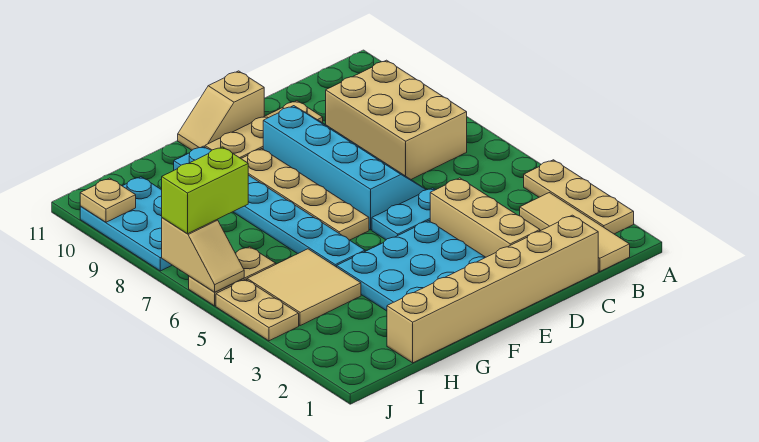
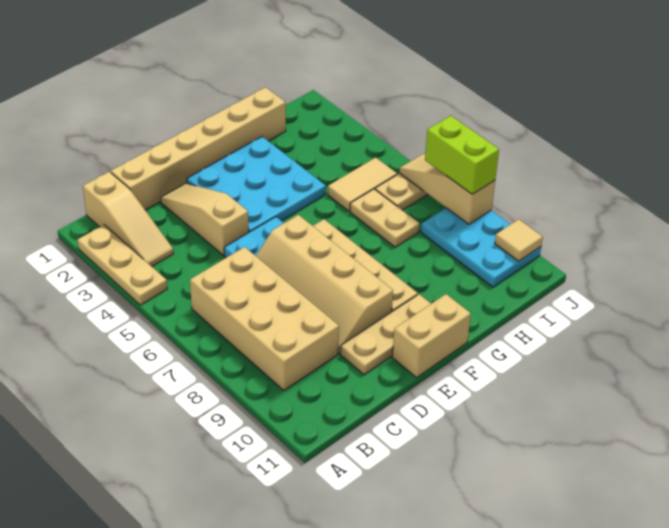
tan tile B1:B3 level 1 -> tan slope B1:B3 level 1 top 1
tan brick B7:C9 level 1 -> tan brick B6:C9 level 1
tan brick D2:D4 level 1 -> tan slope D2:D4 level 1 top 4
cyan slope D6:E9 level 1 top E -> tan slope D6:E9 level 1 top E
tan slope E11:F11 level 1 top E -> tan brick E11:F11 level 1
cyan plate G5:G10 level 1 -> none
tan tile H4:I5 level 1 -> tan tile H5:I5 level 1
lime brick I7:J7 level 3 -> lime brick J7:J8 level 3
tan plate J4:J5 level 1 -> tan plate H6:H7 level 1
tan slope J6:J7 level 2 top 7 -> tan slope J6:J8 level 2 top 8
tan plate J10 level 2 -> tan tile J10 level 2

